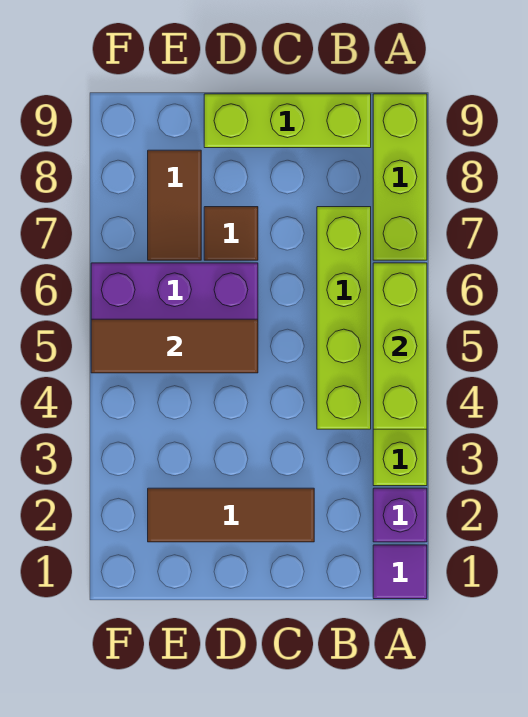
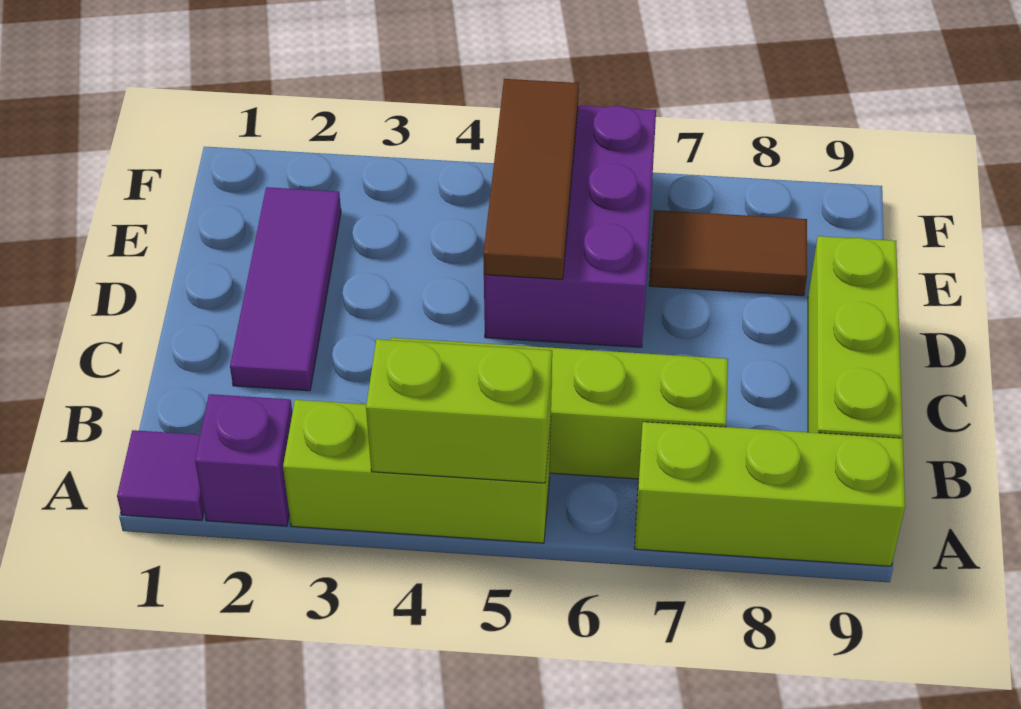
lime brick A4:A6 level 2 -> lime brick A4:A5 level 2
brown tile C2:E2 level 1 -> purple tile C2:E2 level 1
brown tile D7 level 1 -> none

